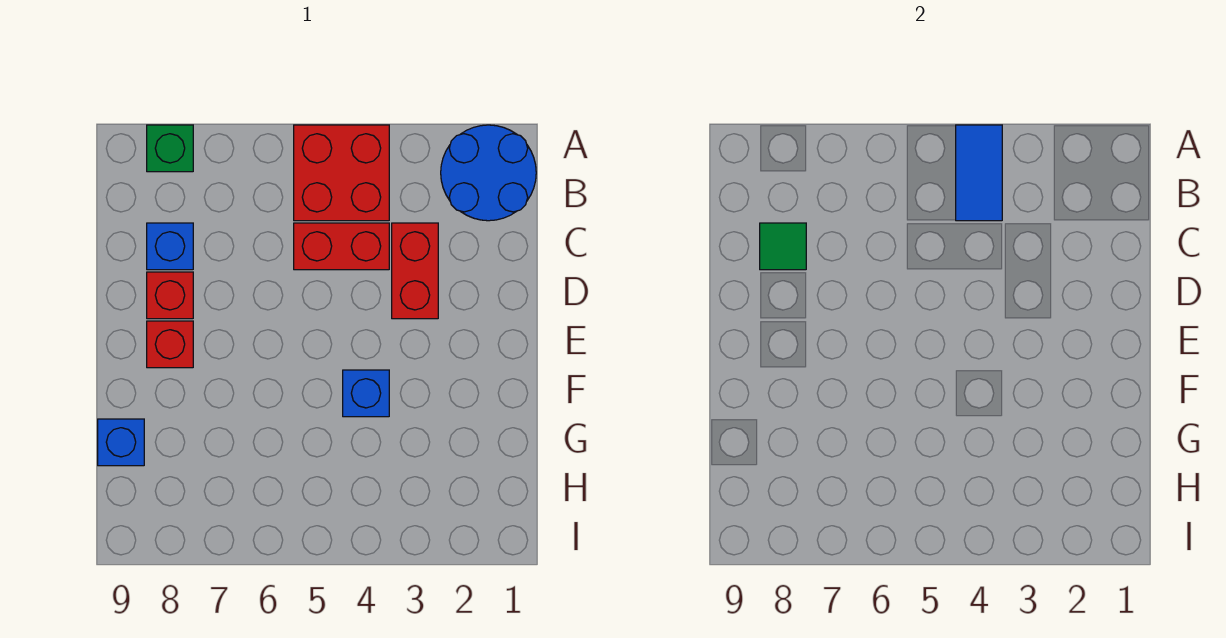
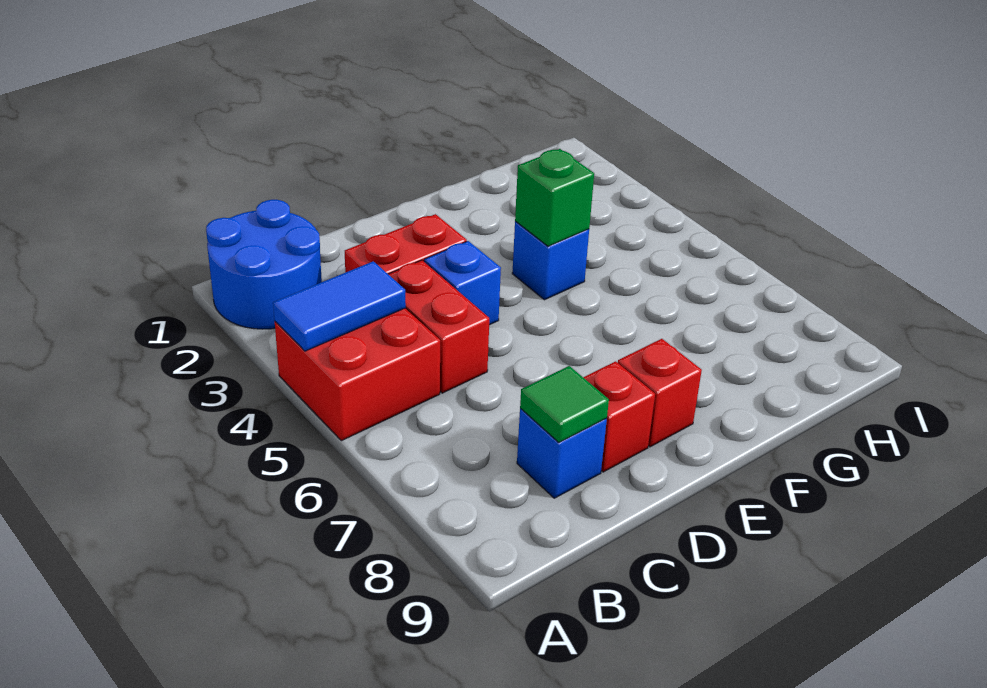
green brick A8 level 1 -> green brick F4 level 2
blue brick G9 level 1 -> blue brick D4 level 1

